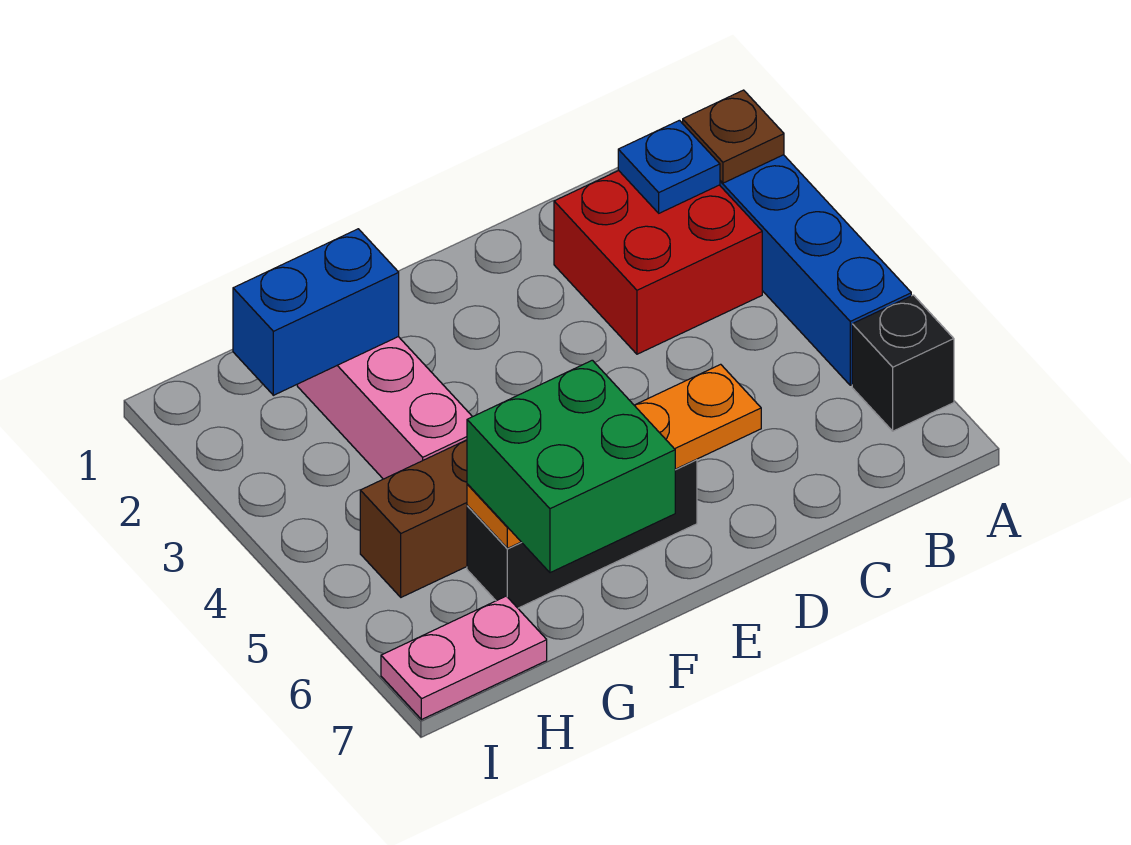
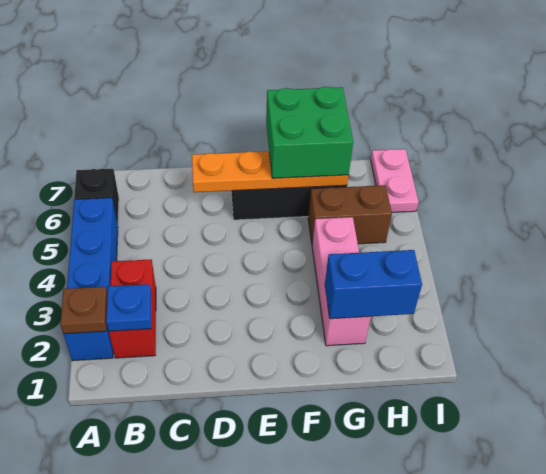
red brick B2:C3 level 1 -> red brick B2:B3 level 1
pink plate H7:I7 level 1 -> pink plate I6:I7 level 1

